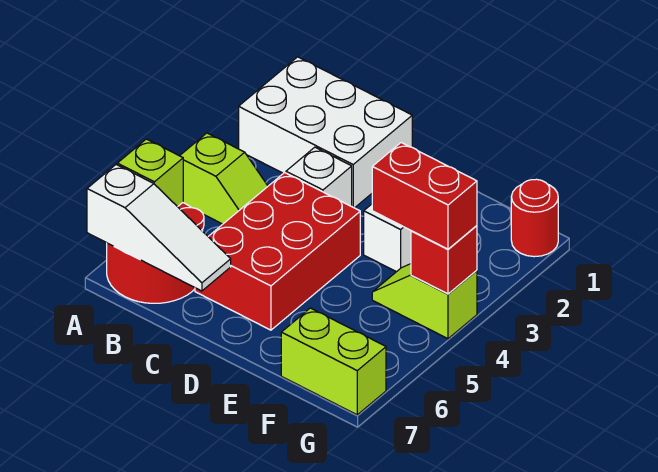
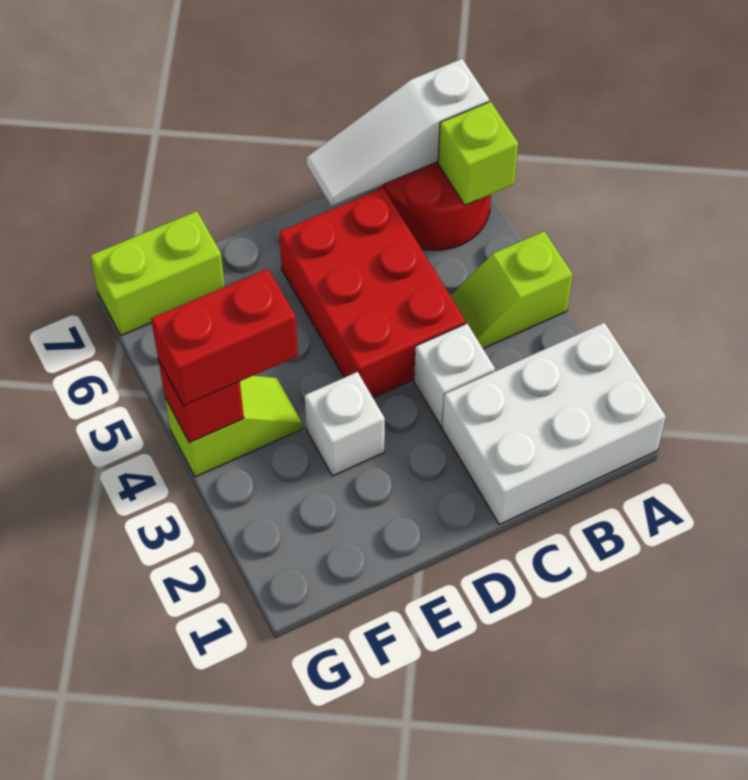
red round brick G1 level 1 -> none

